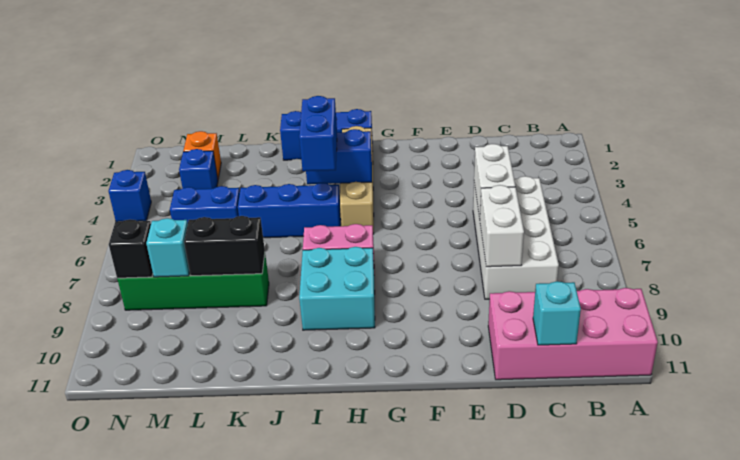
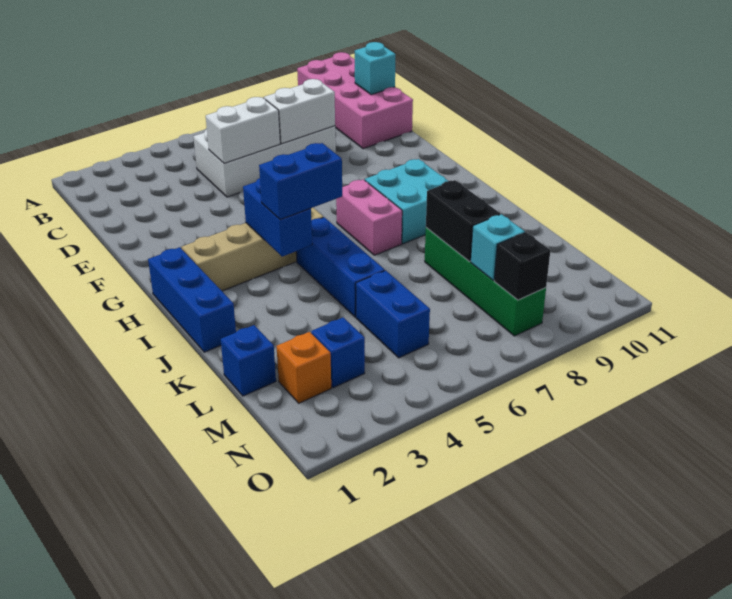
blue brick O4 level 1 -> blue brick L1 level 1

